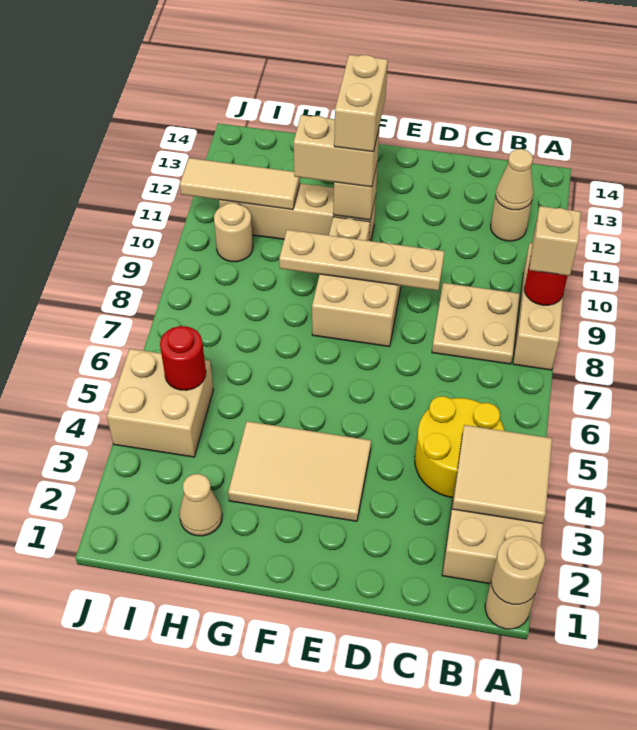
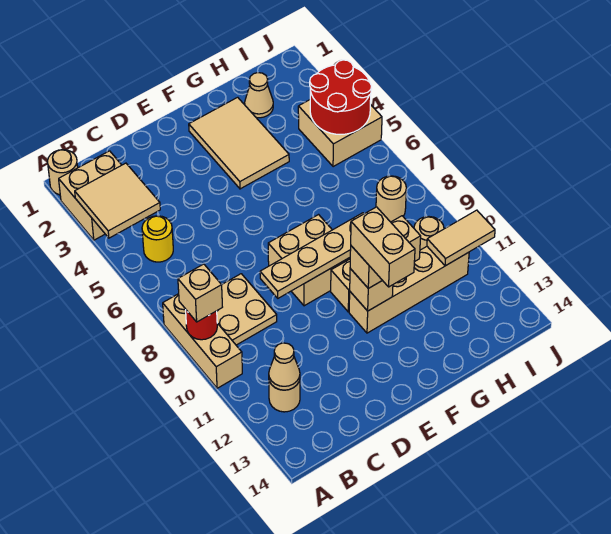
tan round brick A1 level 2 -> tan round brick I8 level 1
yellow round brick B4:C5 level 1 -> yellow round brick B5 level 1
tan tile E3:G4 level 1 -> tan tile F2:G4 level 1
tan tile H11:J11 level 2 -> tan tile I11:J11 level 2
red round brick I5 level 2 -> red round brick I4:J5 level 2

